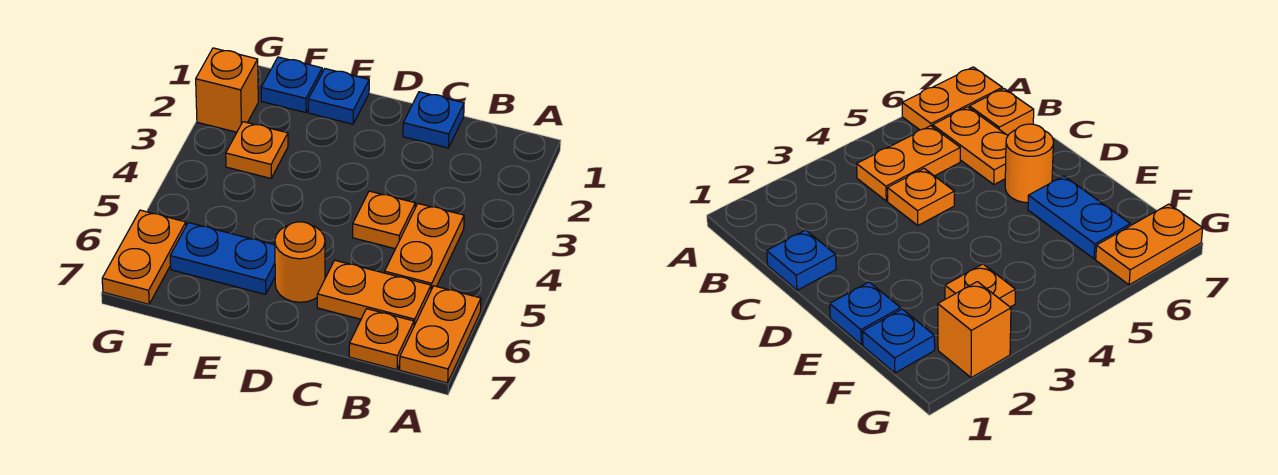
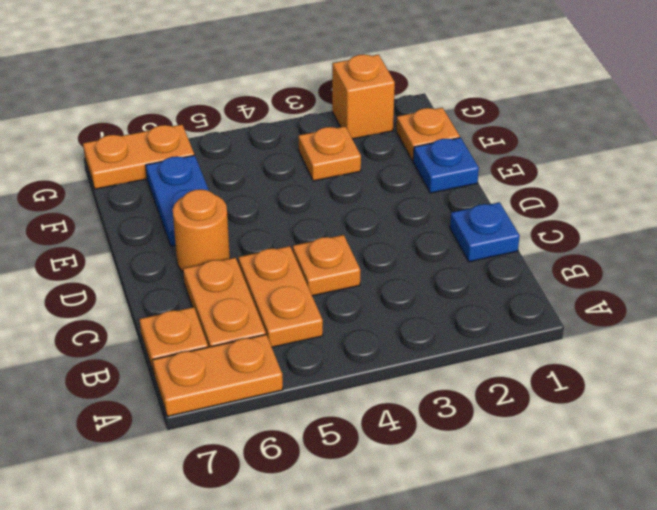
orange plate B4:B5 level 1 -> orange plate B5:C5 level 1
blue plate F1 level 1 -> orange plate F1 level 1

